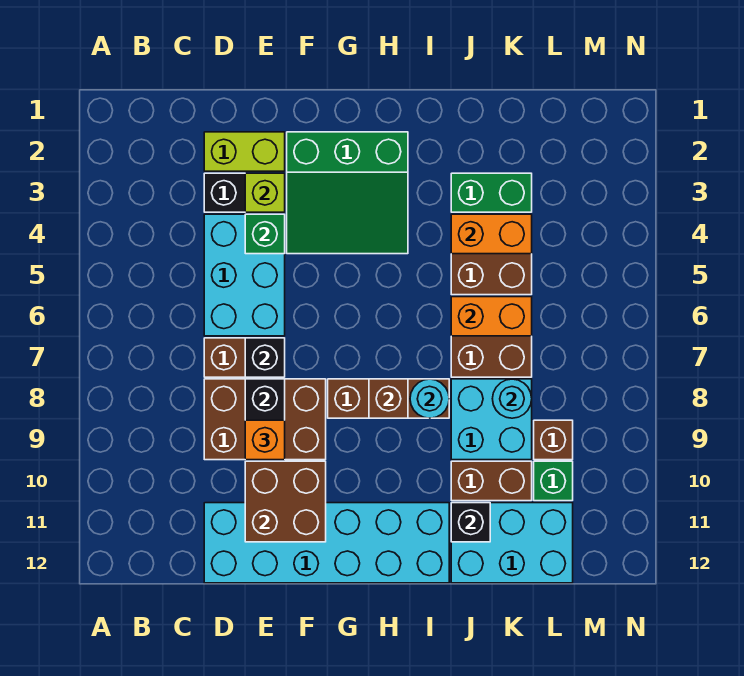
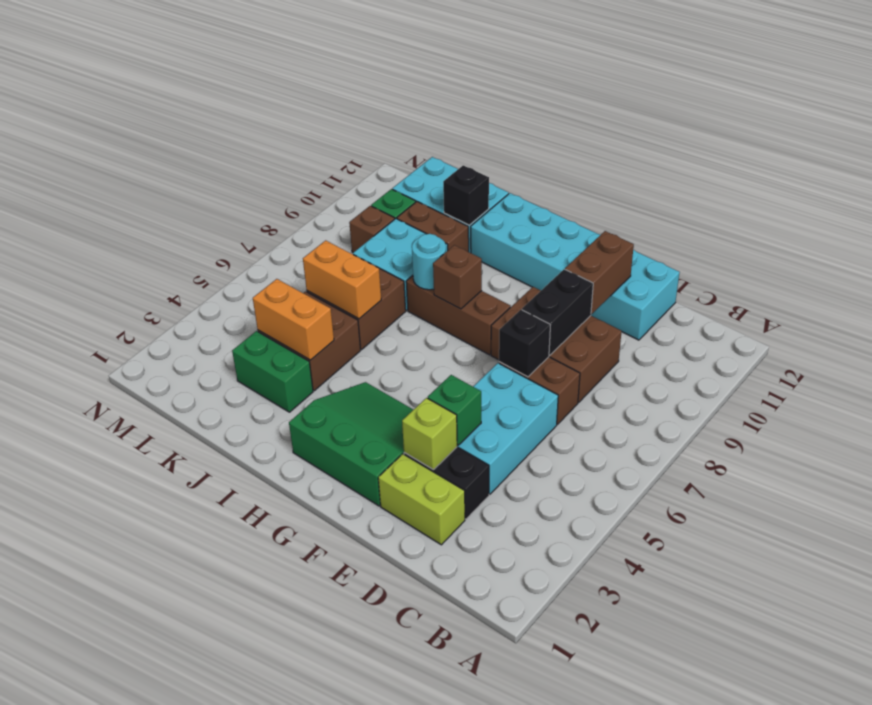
orange brick E9 level 3 -> none
brown brick E10:F11 level 2 -> brown brick E10:E11 level 2
cyan round brick K8 level 2 -> none

